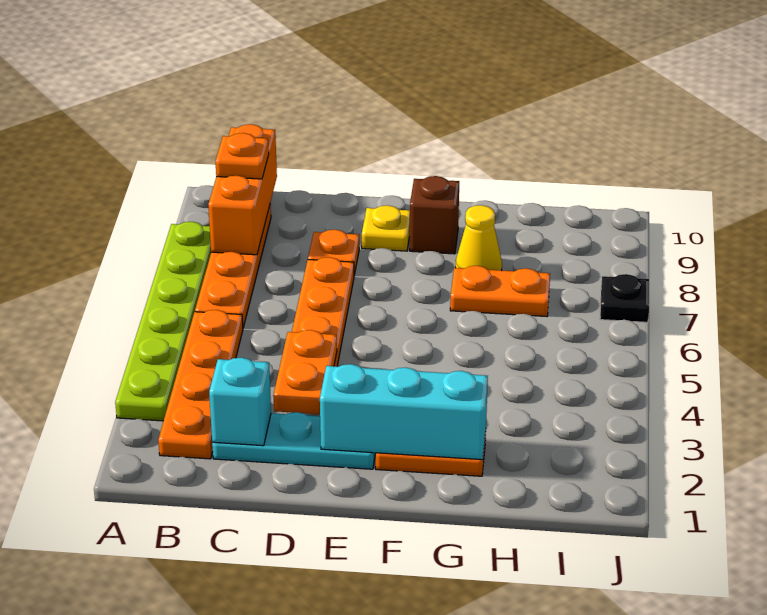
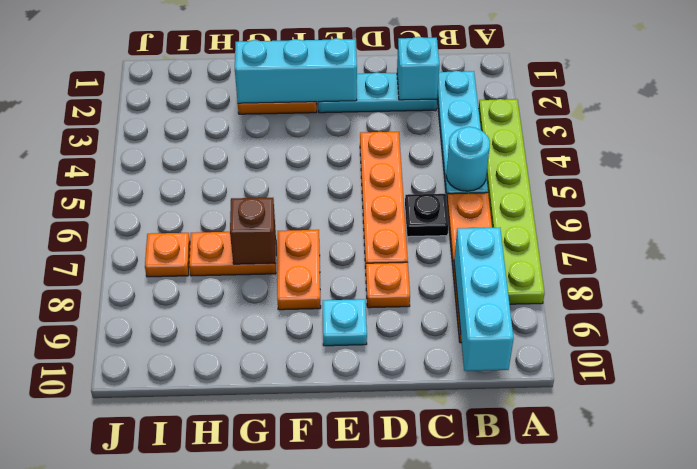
orange plate B2:B5 level 1 -> cyan plate B2:B5 level 1
none -> cyan round brick B5 level 2
orange brick B8:B10 level 2 -> cyan brick B8:B10 level 2
orange plate B9 level 3 -> orange plate I7 level 1
orange plate D3:D4 level 2 -> orange plate F7:F8 level 1
yellow plate E9 level 1 -> cyan plate E9 level 1
brown brick F9 level 1 -> brown brick G7 level 2
yellow cone G8 level 1 -> none
black plate J7 level 1 -> black plate C6 level 1

